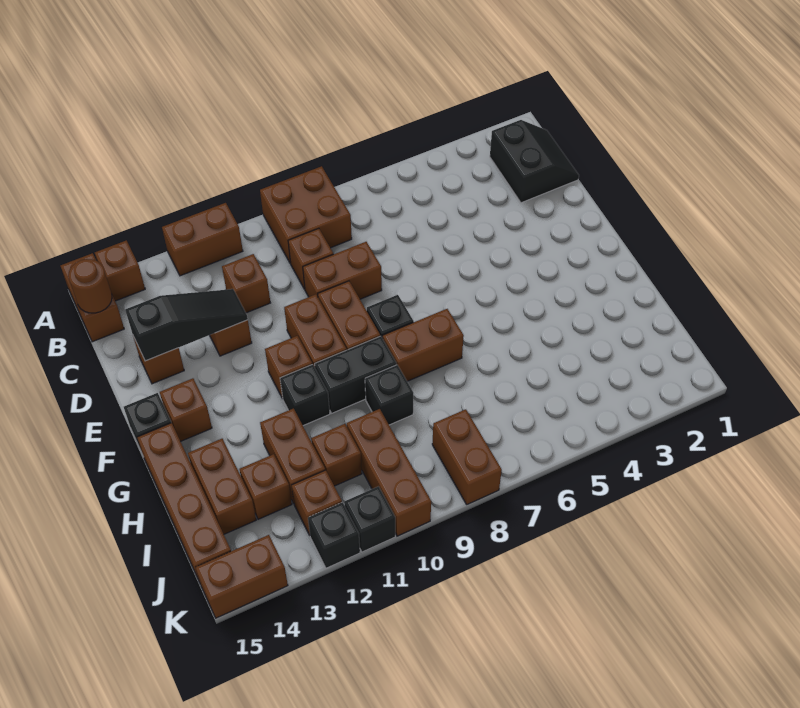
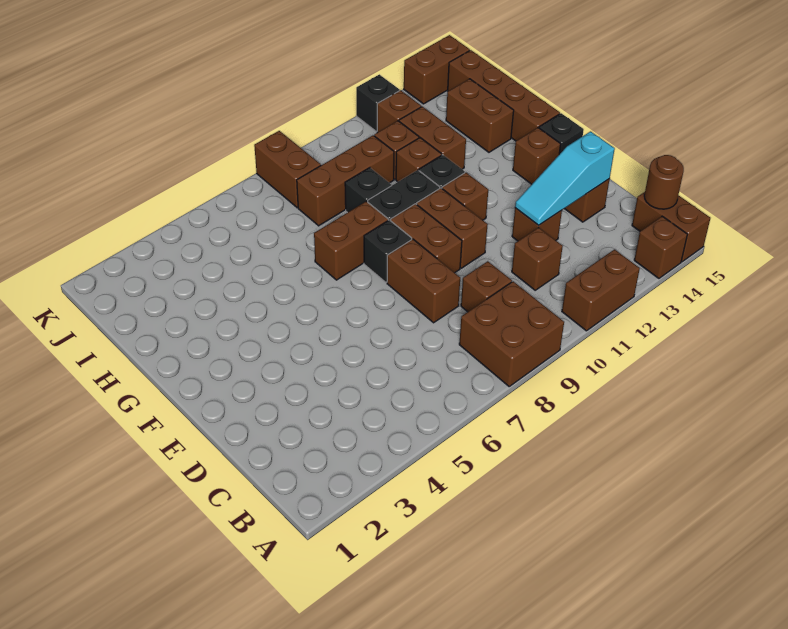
black slope B1:C2 level 1 top 2 -> none
brown brick D8:D9 level 1 -> brown brick D8:E8 level 1
black slope D12:D14 level 2 top 14 -> cyan slope D12:D14 level 2 top 14
brown brick I10:K10 level 1 -> brown brick I8:I10 level 1
brown brick I13 level 1 -> brown brick H11 level 1
black brick K11 level 1 -> none

